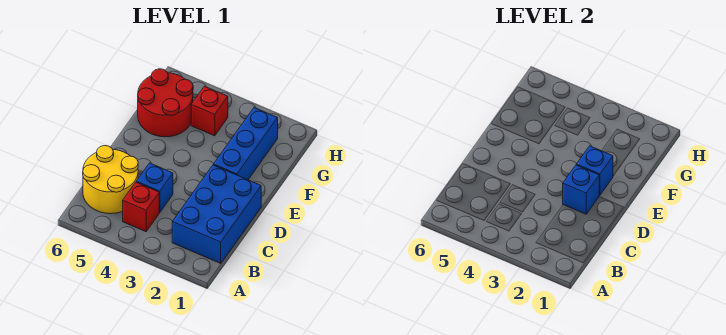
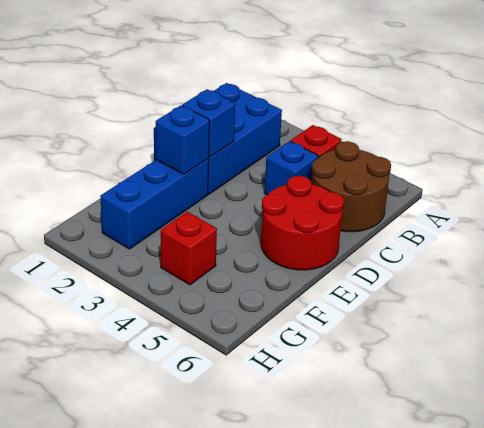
yellow round brick B5:C6 level 1 -> brown round brick B5:C6 level 1
red round brick F5:G6 level 1 -> red round brick D5:E6 level 1

